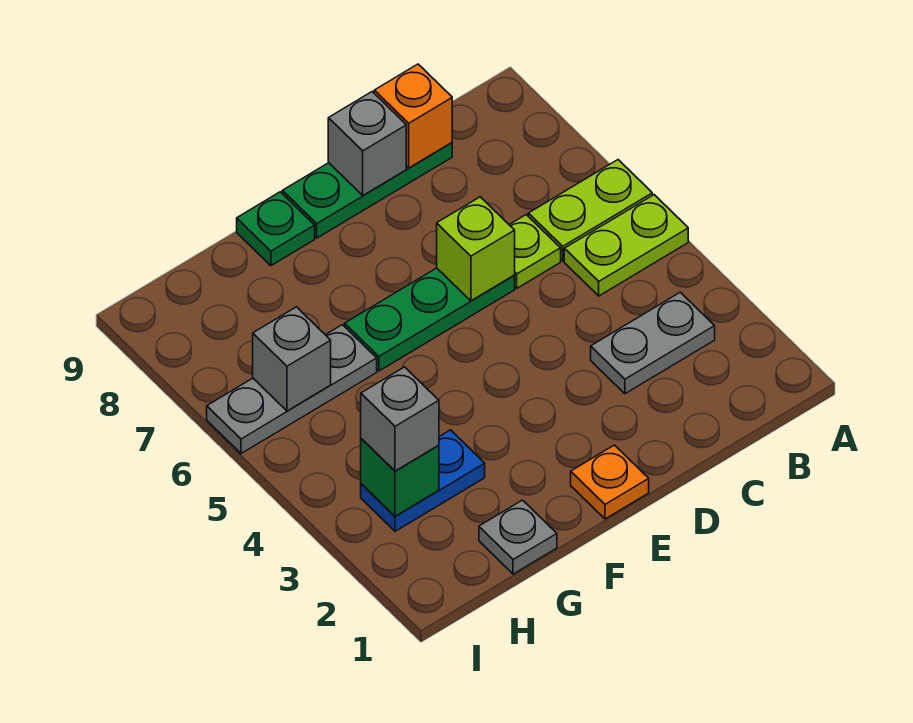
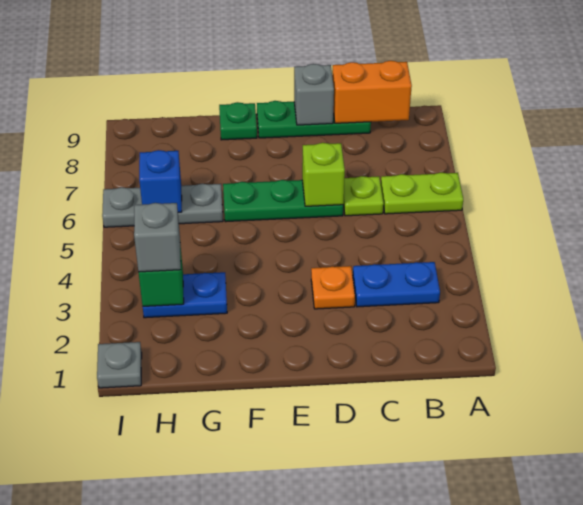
lime plate A5:B5 level 1 -> none
grey plate B3:C3 level 1 -> blue plate B3:C3 level 1
orange brick C9 level 2 -> orange brick B9:C9 level 2
orange plate E1 level 1 -> orange plate D3 level 1
grey plate G1 level 1 -> grey plate I1 level 1
grey brick H6 level 2 -> blue brick H6 level 2

